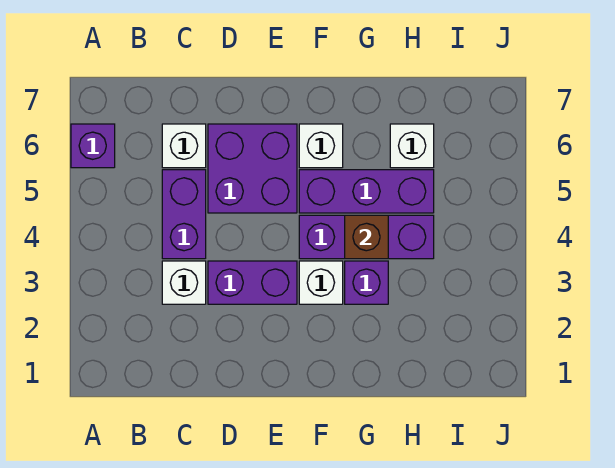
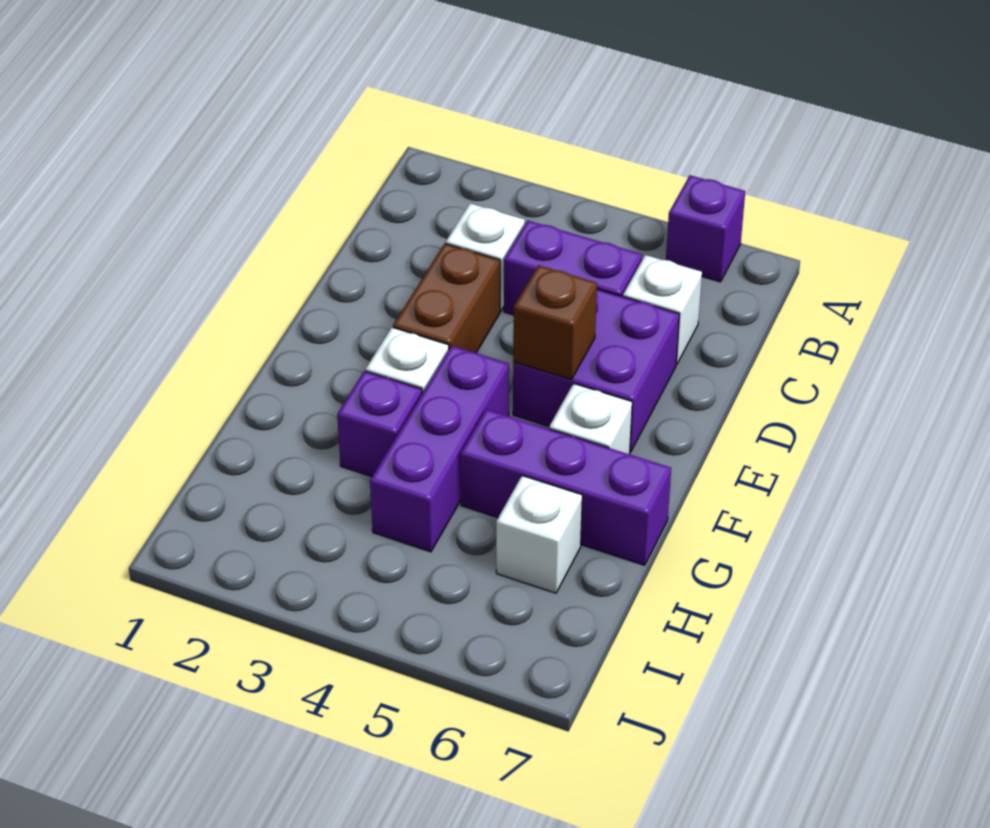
purple brick D3:E3 level 1 -> brown brick D3:E3 level 1
purple brick F5:H5 level 1 -> purple brick G5:G7 level 1
brown brick G4 level 2 -> brown brick E5 level 2

